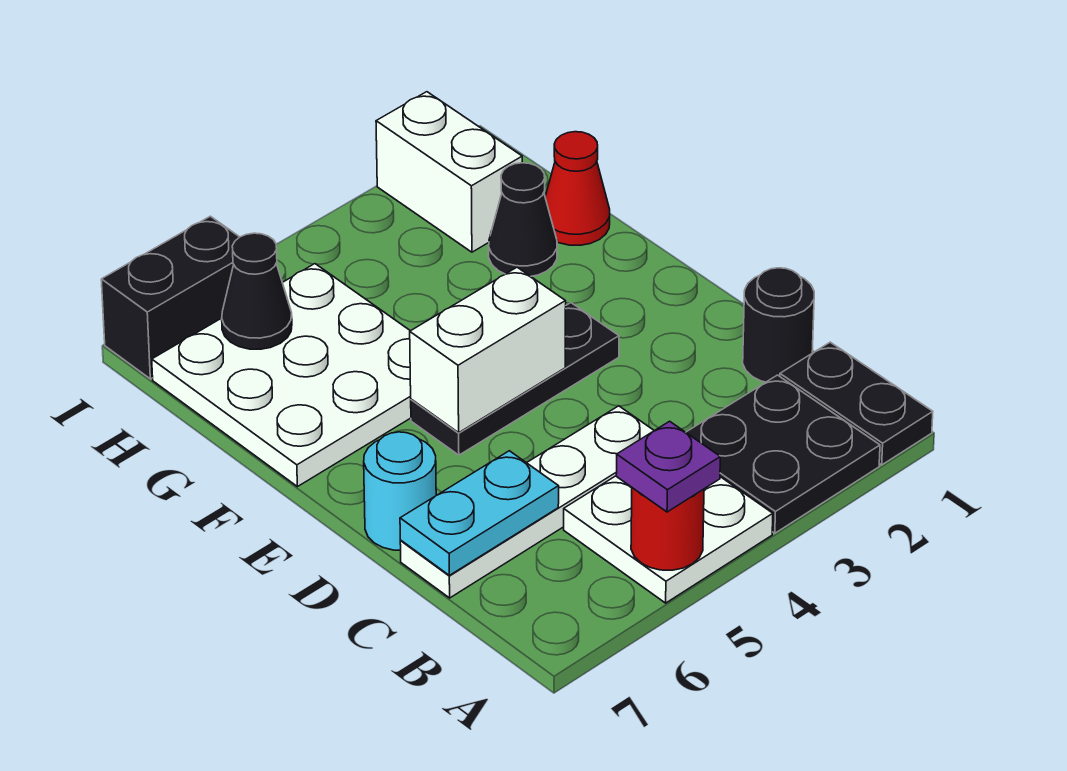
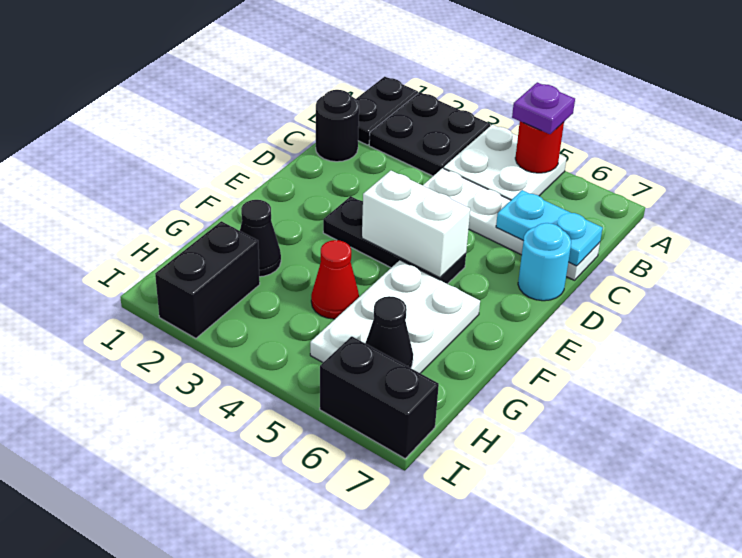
white plate F5:H7 level 1 -> white plate F5:H6 level 1
red cone G1 level 1 -> red cone G4 level 1
white brick H2:I2 level 1 -> black brick H2:I2 level 1

